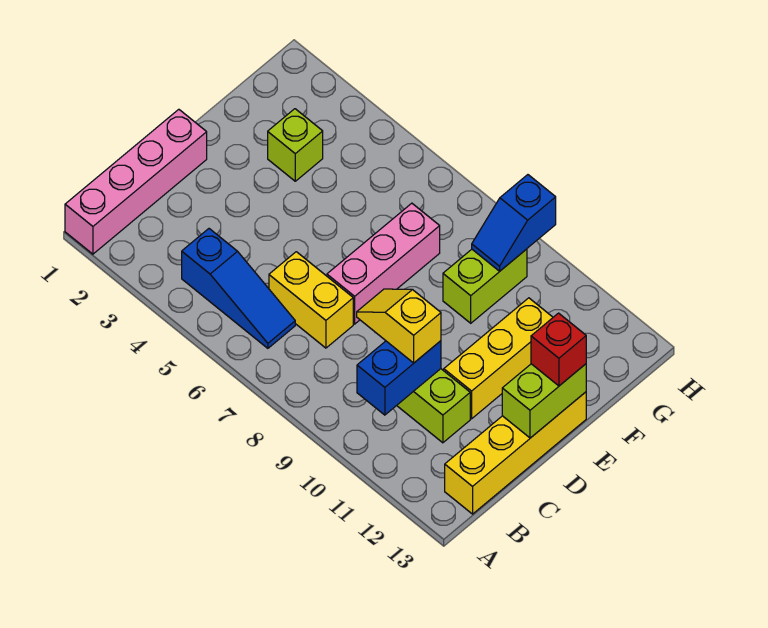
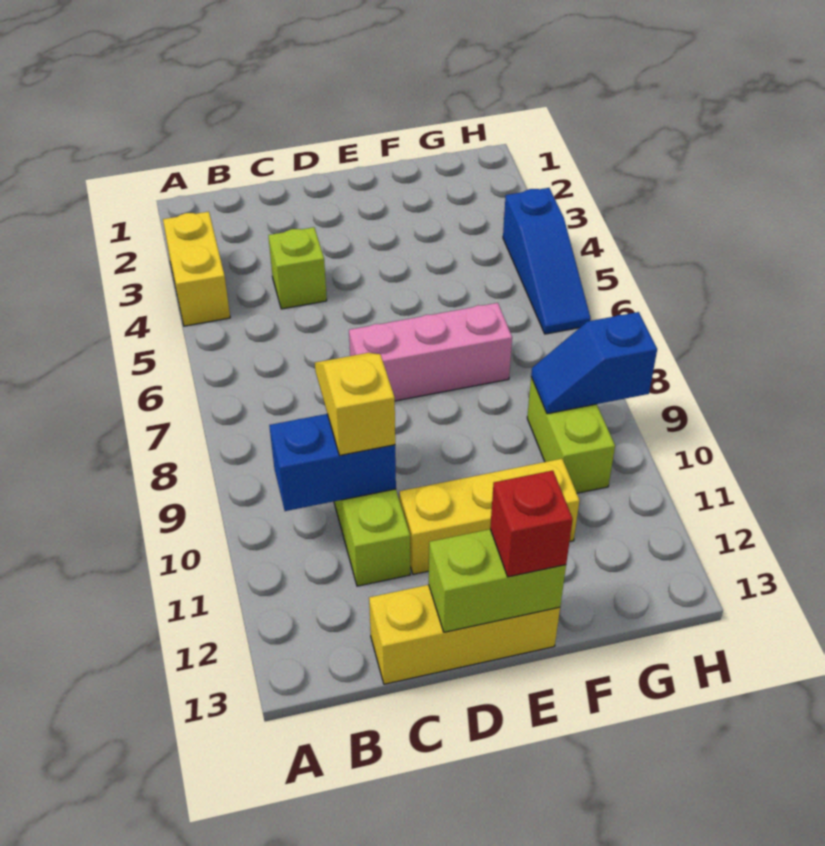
pink brick A1:D1 level 1 -> none
blue slope B4:B6 level 1 top 4 -> blue slope H4:H6 level 1 top 4
yellow brick B13:E13 level 1 -> yellow brick C13:E13 level 1
yellow brick C6:C7 level 1 -> yellow brick A3:A4 level 1
lime brick F3 level 1 -> lime brick C4 level 1
lime brick F9:G9 level 1 -> lime brick G9:G10 level 1

